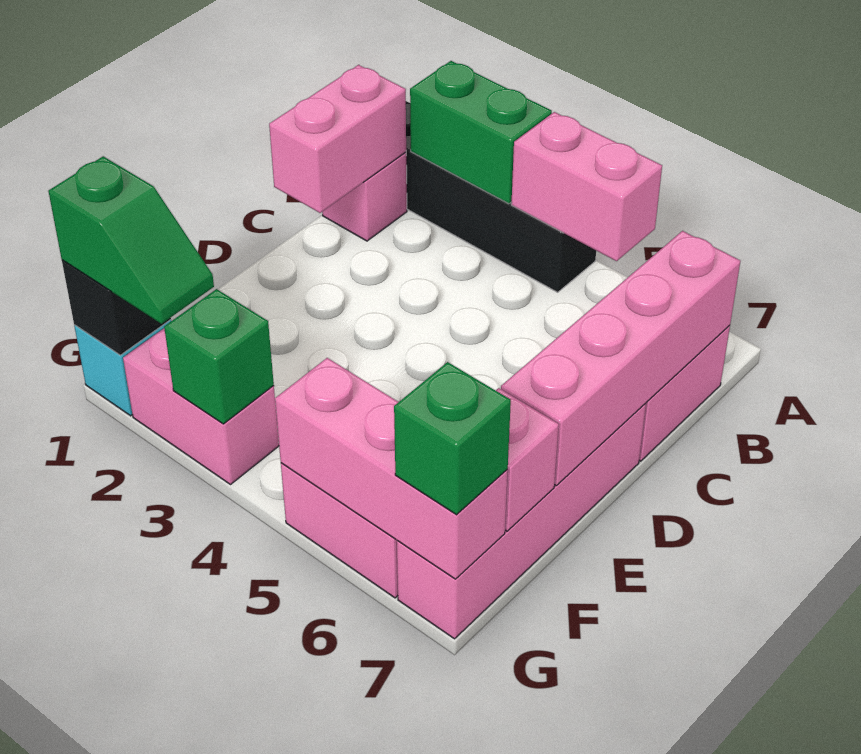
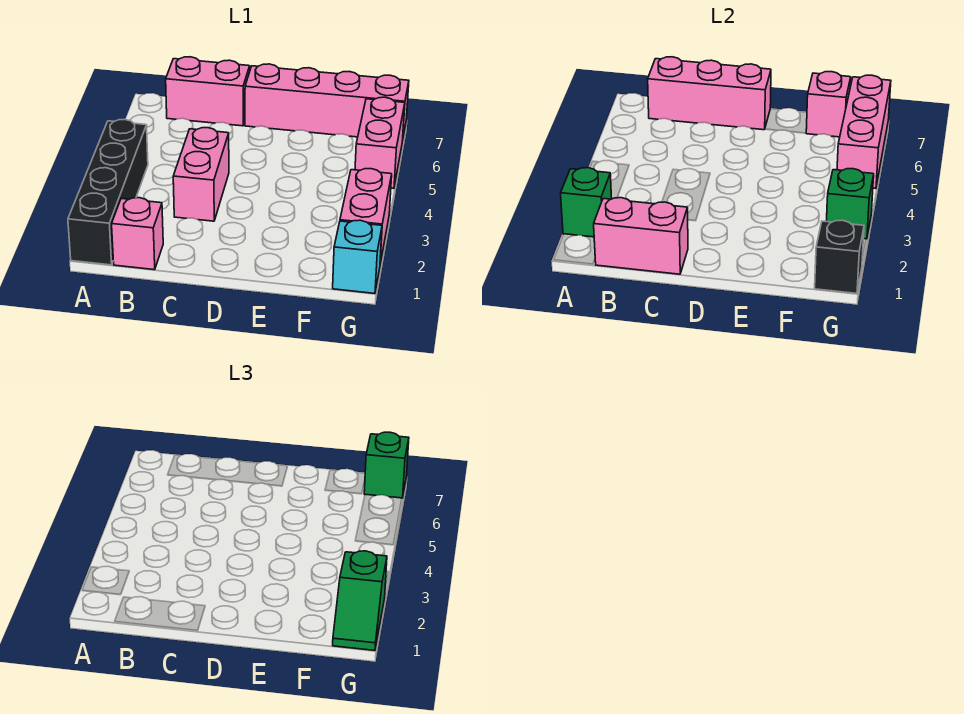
green brick A2:A3 level 2 -> green brick A2 level 2
pink brick A4:A5 level 2 -> pink brick C3:C4 level 1
pink brick B7:E7 level 2 -> pink brick B7:D7 level 2
green slope G1:G2 level 3 top 1 -> green slope G1:G2 level 3 top 2

